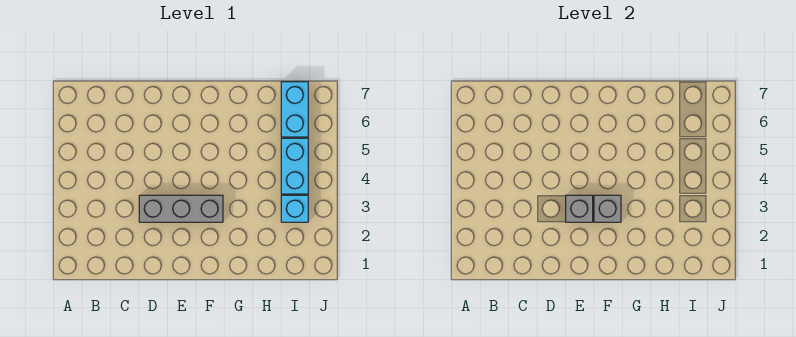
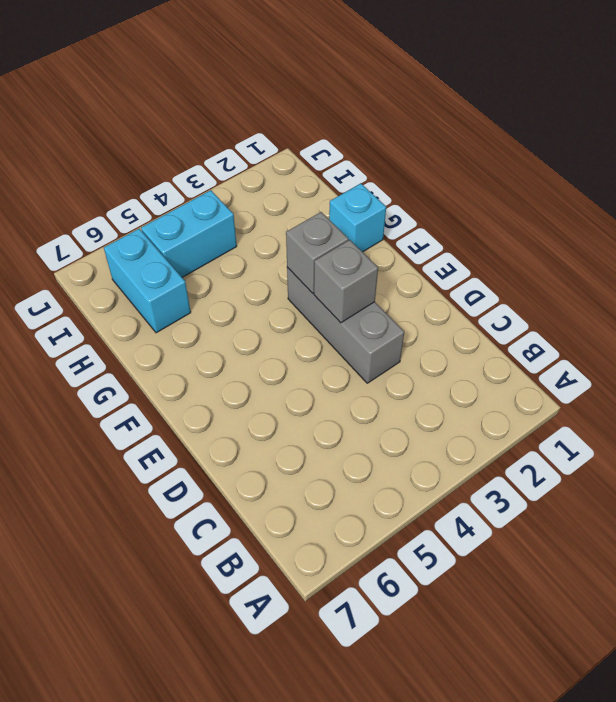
cyan brick I3 level 1 -> cyan brick G1 level 1
cyan brick I6:I7 level 1 -> cyan brick H6:I6 level 1

